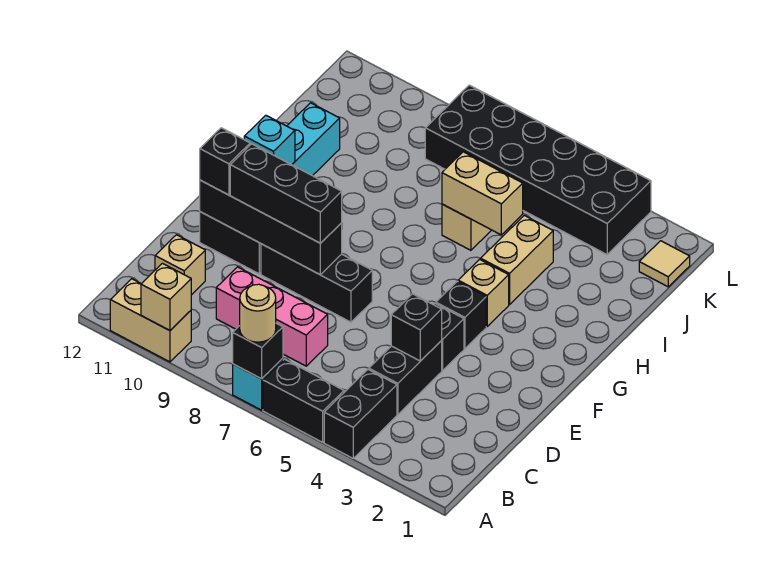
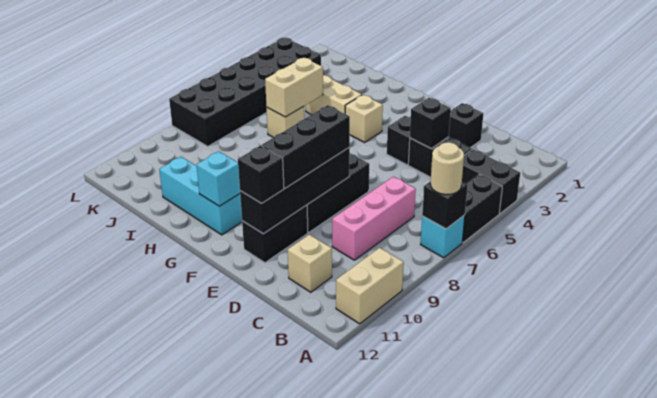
tan brick A10 level 2 -> none
black brick F4 level 1 -> black brick D2 level 1
tan tile K1 level 1 -> none

